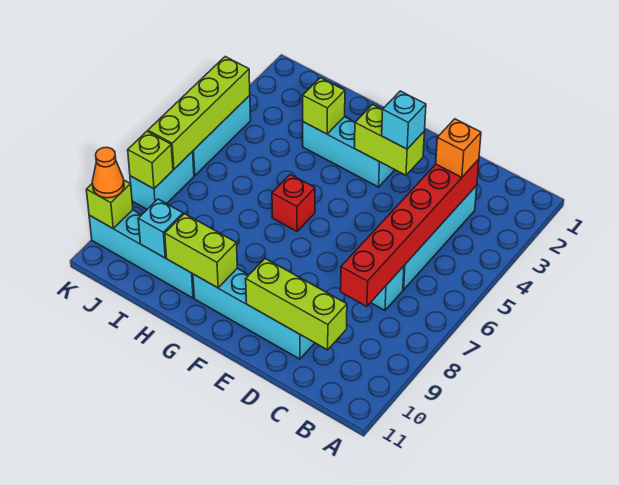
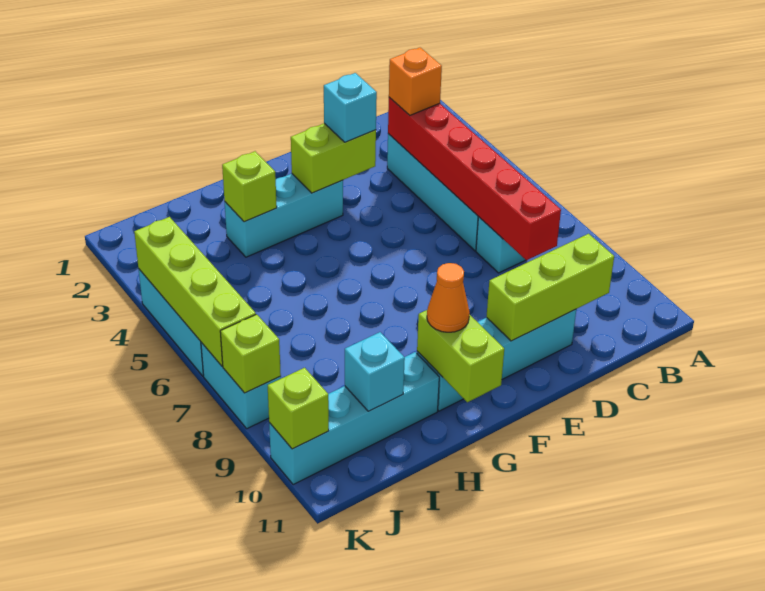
red brick G6 level 1 -> none
lime brick G10:H10 level 2 -> lime brick G10:G11 level 2
orange cone K10 level 3 -> orange cone G10 level 3

